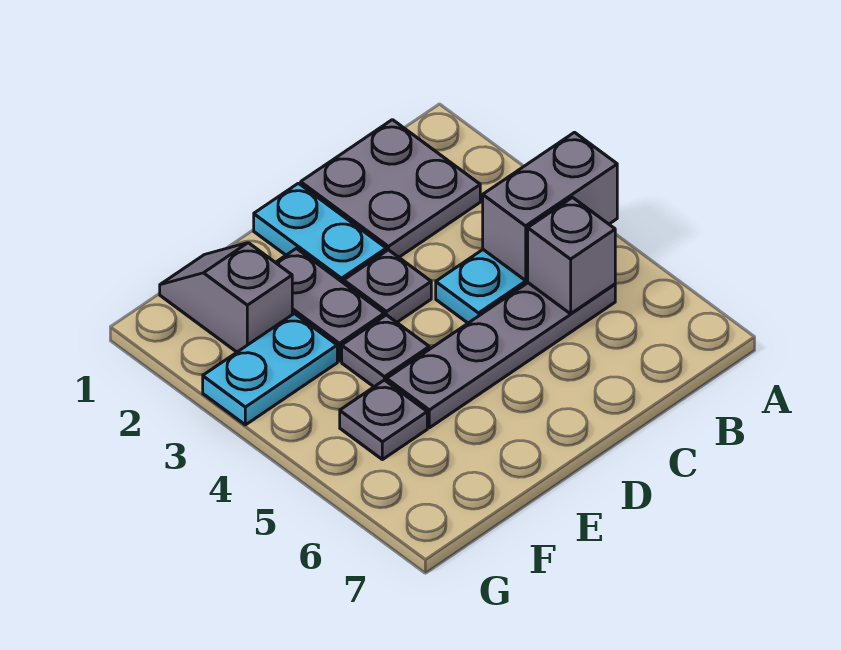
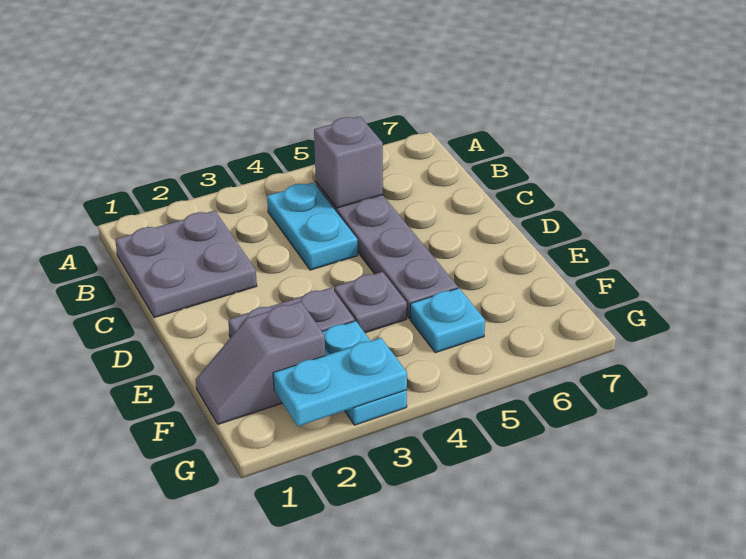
grey brick A4:B4 level 2 -> none
cyan plate D1:D2 level 1 -> cyan plate G2:G3 level 2
grey plate D3 level 1 -> none
grey plate F5 level 1 -> cyan plate F5 level 1

